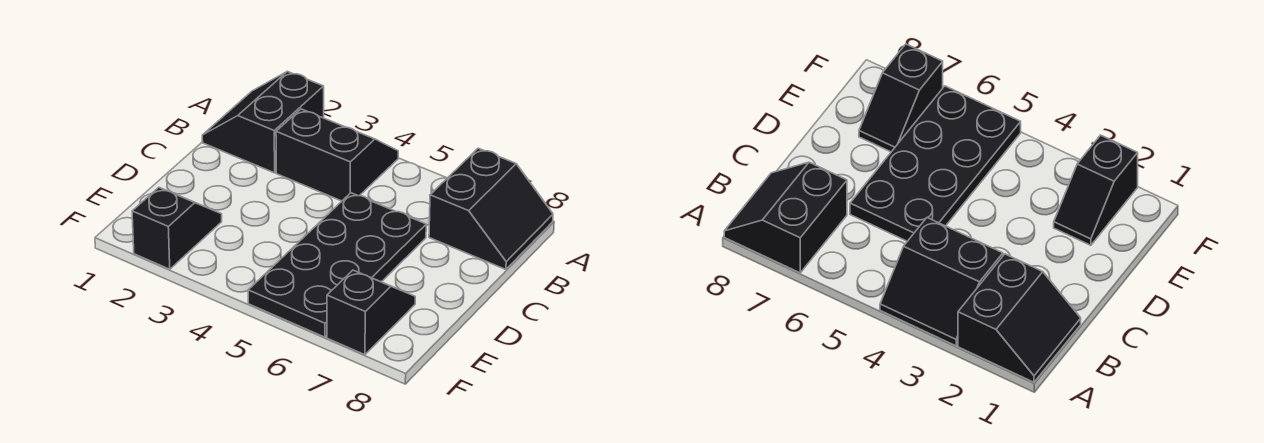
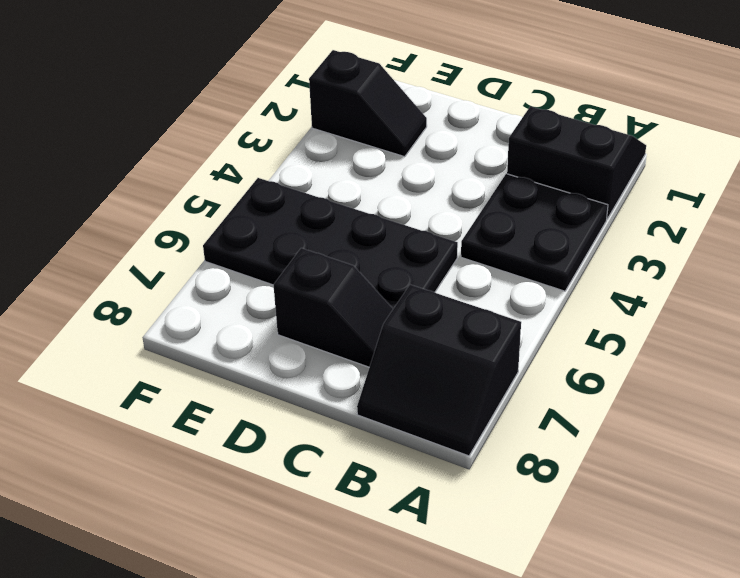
black slope A3:B4 level 1 top B -> black plate A3:B4 level 1
black slope E7:F7 level 1 top F -> black slope C7:D7 level 1 top D

